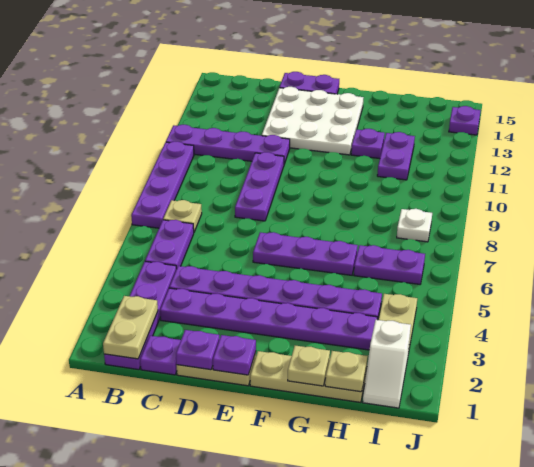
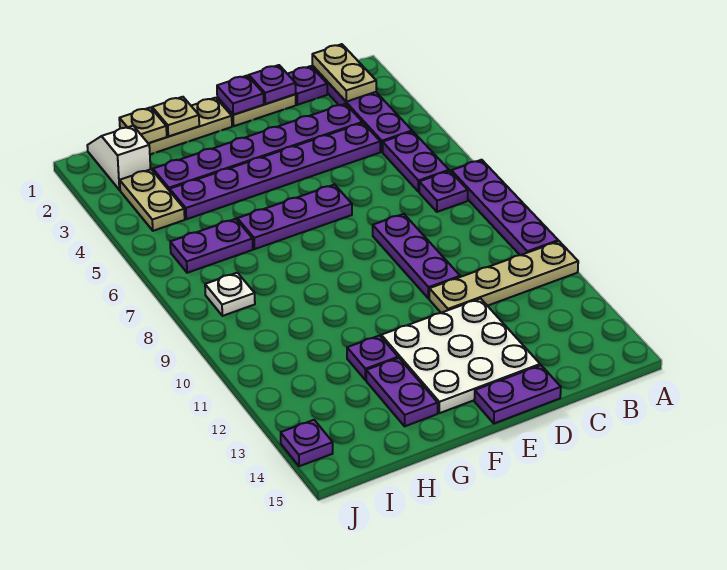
purple plate A11:D11 level 1 -> tan plate A11:D11 level 1
tan plate B7 level 1 -> purple plate B7 level 1
purple plate H11:H12 level 1 -> purple plate G13:G14 level 1

